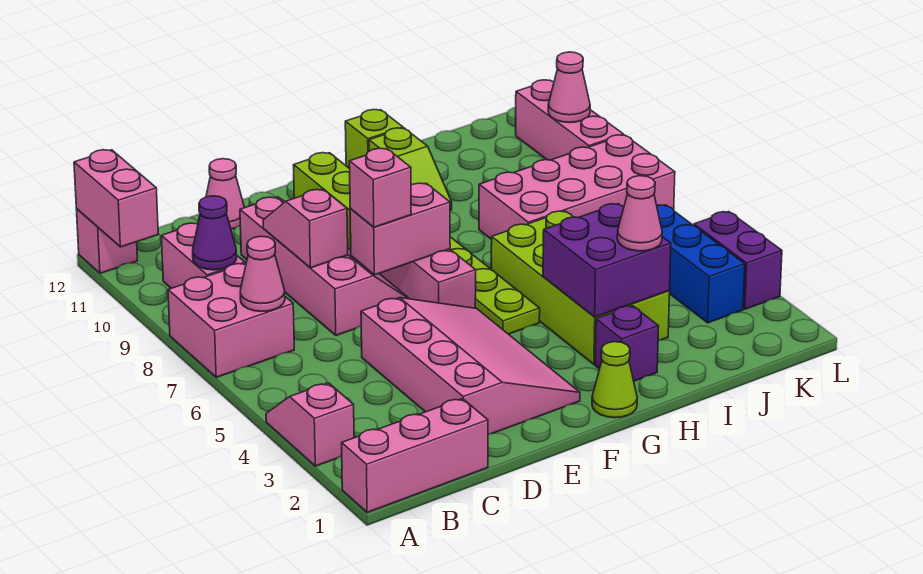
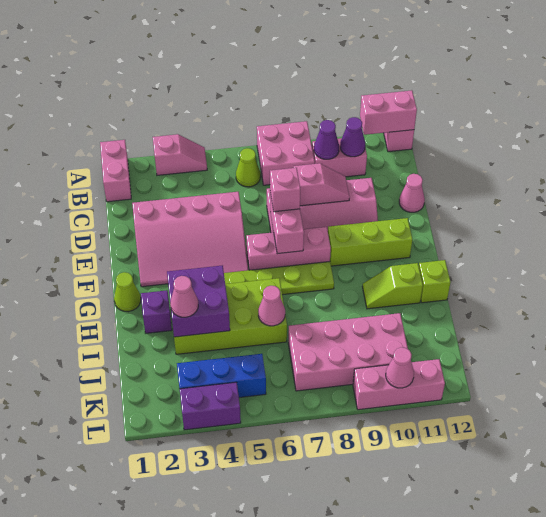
pink brick A1:C1 level 1 -> pink brick A1:B1 level 1
none -> lime cone B6 level 1
pink cone B7 level 2 -> pink cone I6 level 2
none -> purple cone B10 level 2
pink brick I7:L8 level 1 -> pink brick J7:K10 level 1

